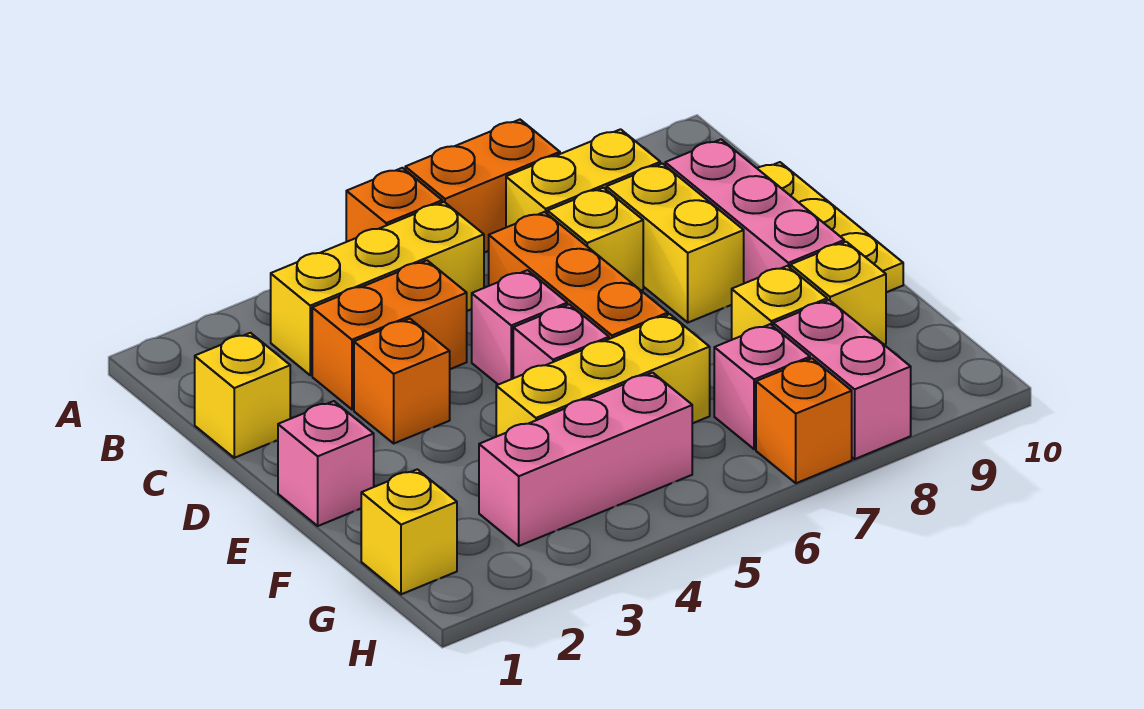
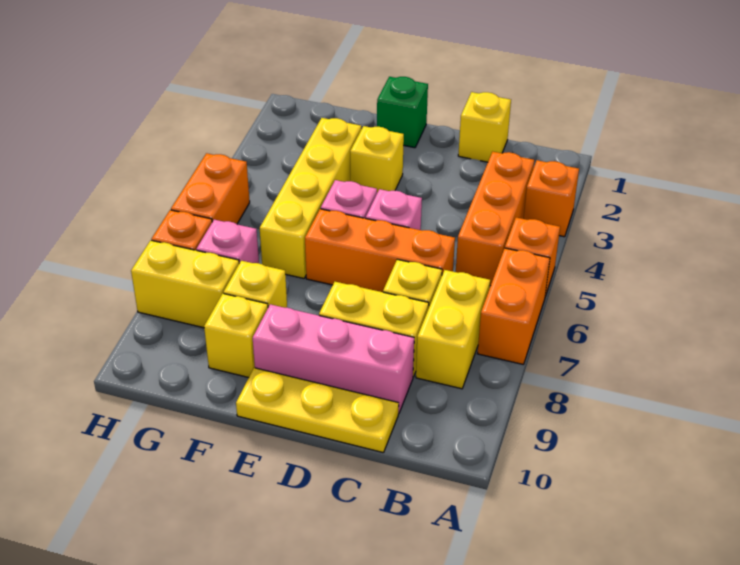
yellow brick B3:B5 level 1 -> orange brick B3:B5 level 1
orange brick C3:C4 level 1 -> orange brick H5:H6 level 1
orange brick D3 level 1 -> orange brick A3 level 1
pink brick E1 level 1 -> green brick E1 level 1
yellow brick F4:F6 level 1 -> yellow brick F3:F6 level 1
yellow brick G1 level 1 -> yellow brick E3 level 1
pink brick G3:G5 level 1 -> none
pink brick G8:H8 level 1 -> yellow brick G8:H8 level 1

